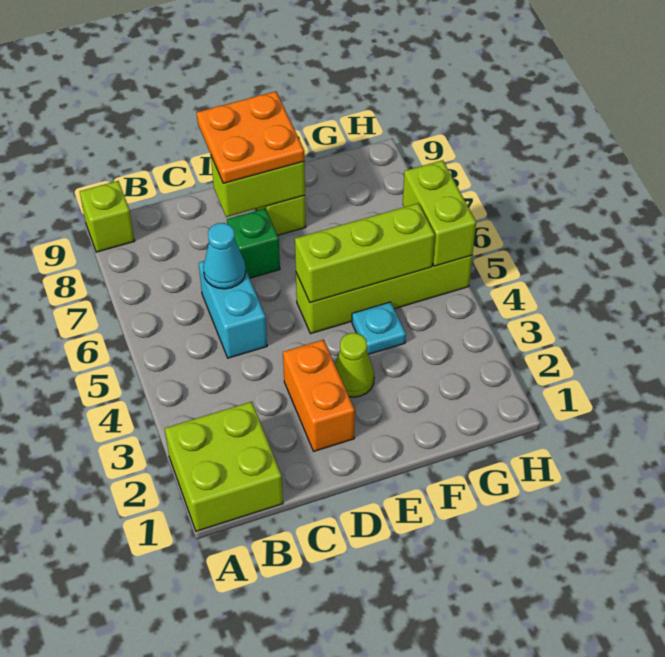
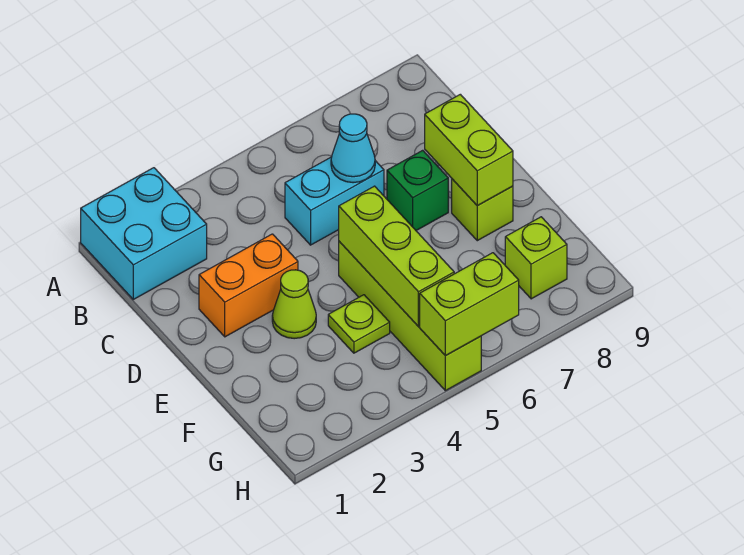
lime brick A1:B2 level 1 -> cyan brick A1:B2 level 1
lime brick A9 level 1 -> lime brick G8 level 1
orange plate D8:E9 level 3 -> none
cyan plate F4 level 1 -> lime plate F4 level 1

